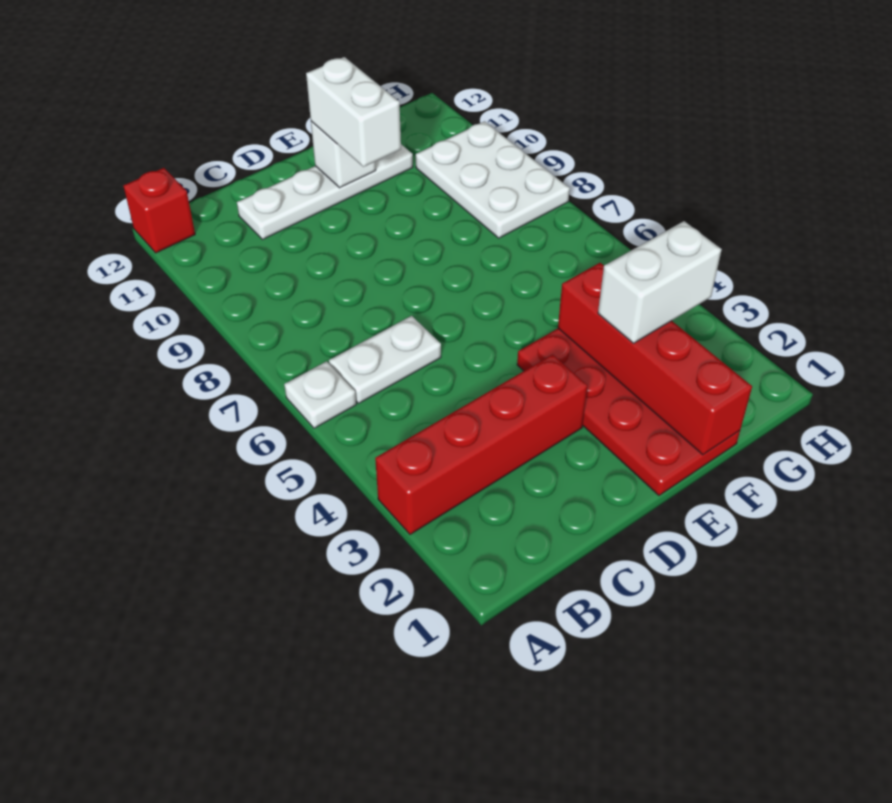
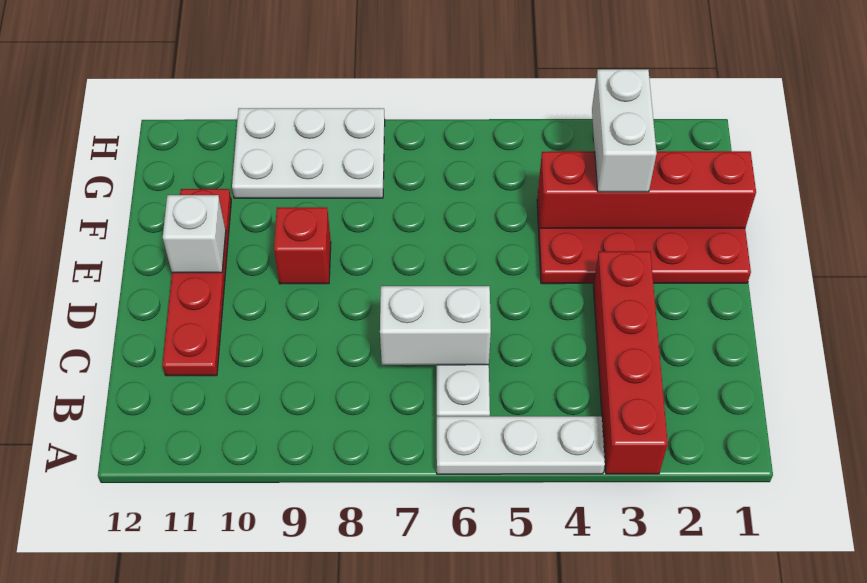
white plate A6 level 1 -> white plate A4:A6 level 1
red brick A12 level 1 -> red brick E9 level 1
white plate C11:F11 level 1 -> red plate C11:F11 level 1
white brick E10:E11 level 3 -> white brick C6:C7 level 2

